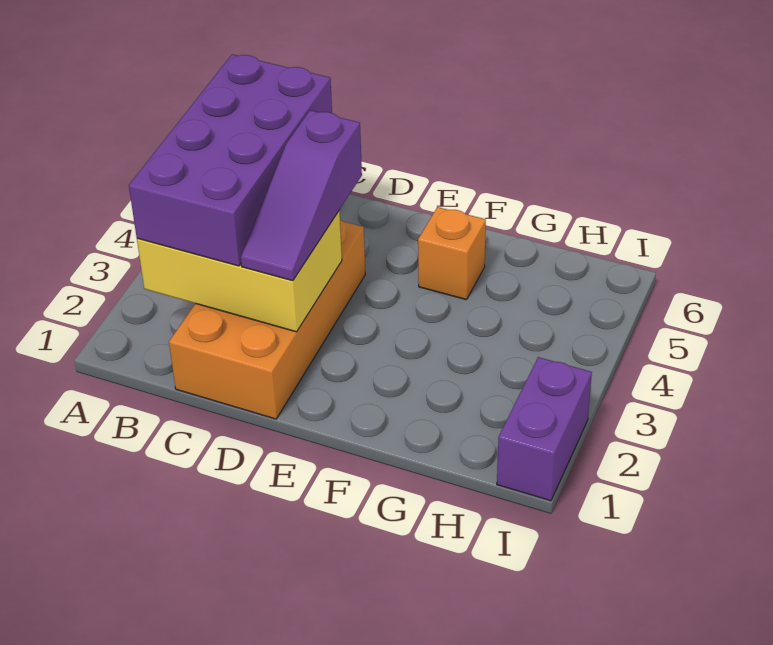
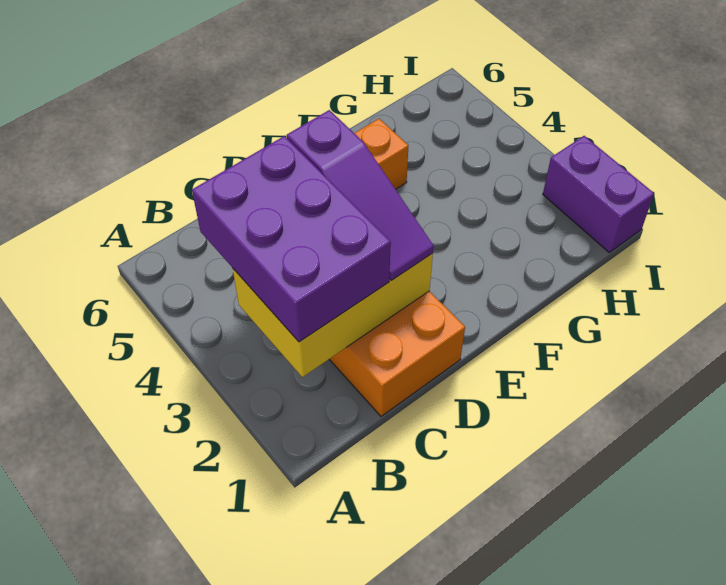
purple brick B2:C5 level 3 -> purple brick B2:C4 level 3

